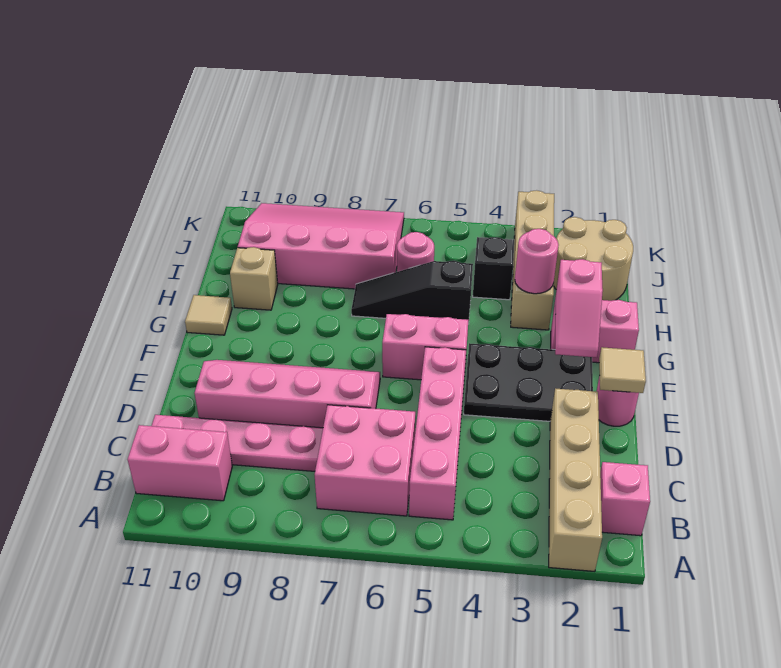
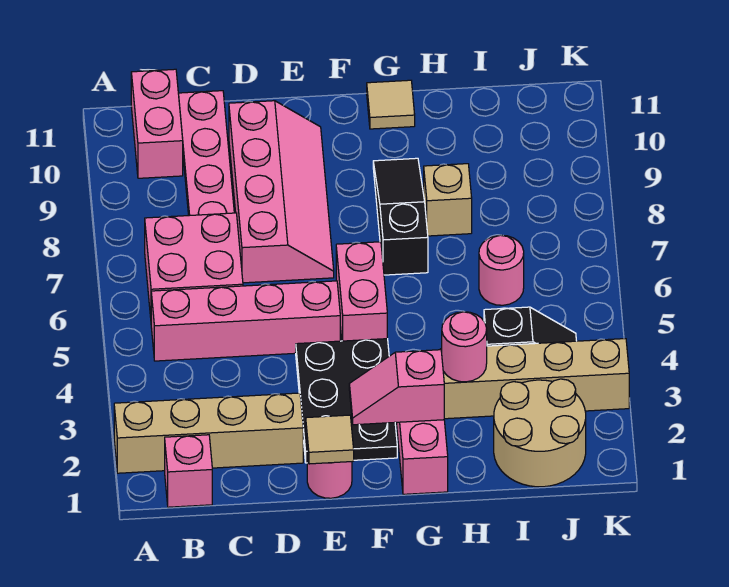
black slope H5:H7 level 1 top 5 -> black slope G7:G9 level 1 top 7
tan brick H10 level 1 -> tan brick H8 level 1
pink slope I7:K10 level 1 top I -> none

